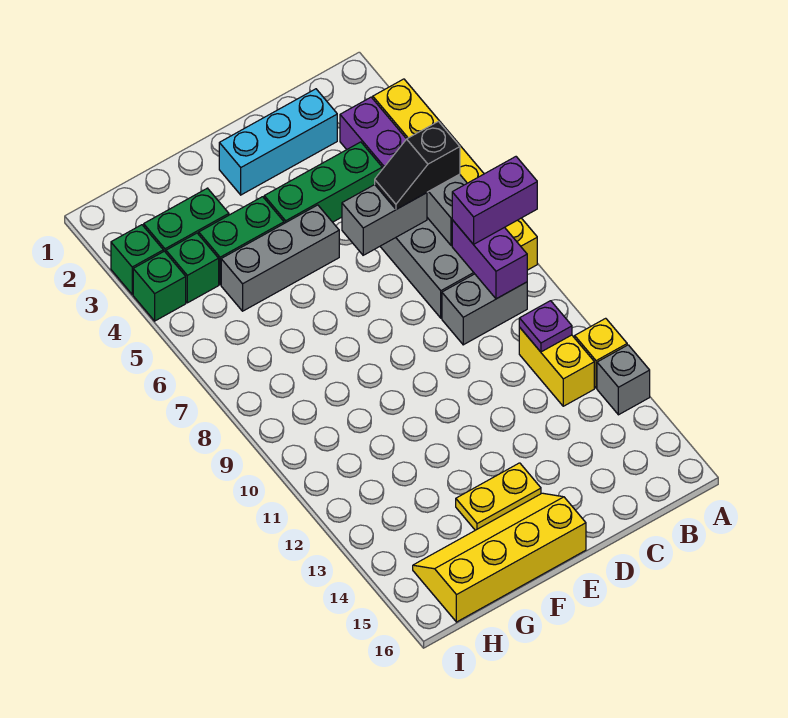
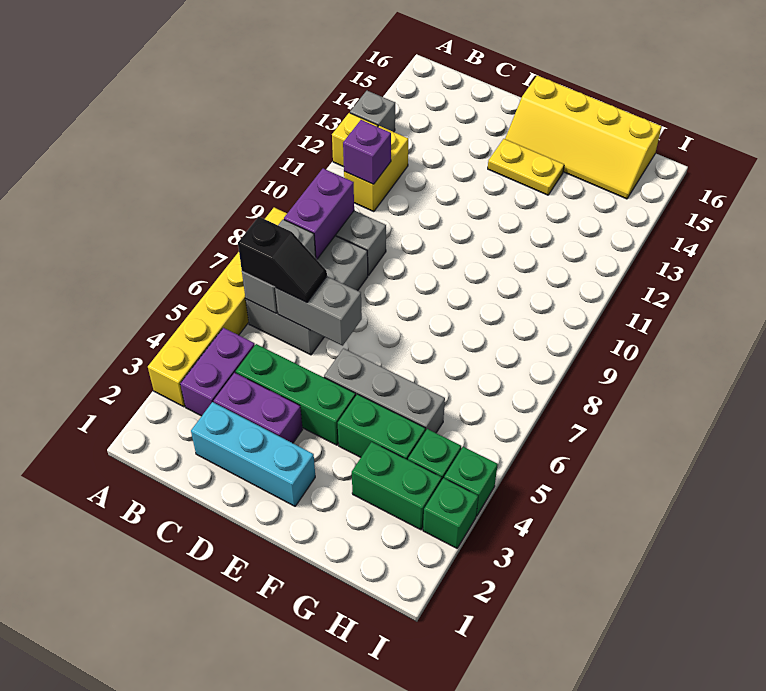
purple brick A8:B8 level 3 -> purple brick C3:D3 level 1
purple plate B11 level 2 -> purple brick B11 level 2

